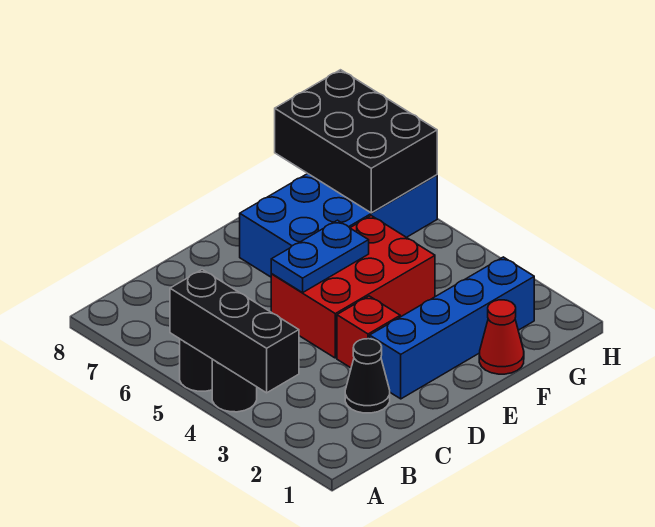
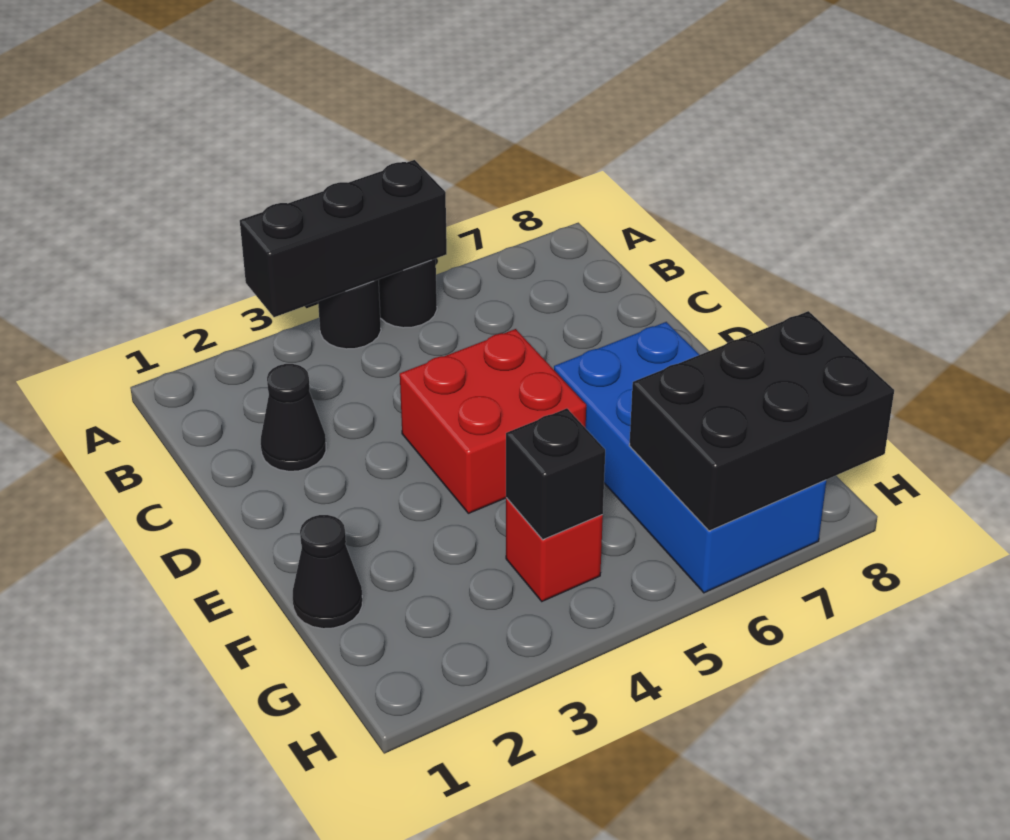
blue brick D2:G2 level 1 -> none
red brick D3 level 1 -> red brick G4 level 1
red brick D4:F5 level 1 -> red brick D4:E5 level 1
blue plate D5:E5 level 2 -> none
red cone F1 level 1 -> black cone F1 level 1
none -> black brick G4 level 2

